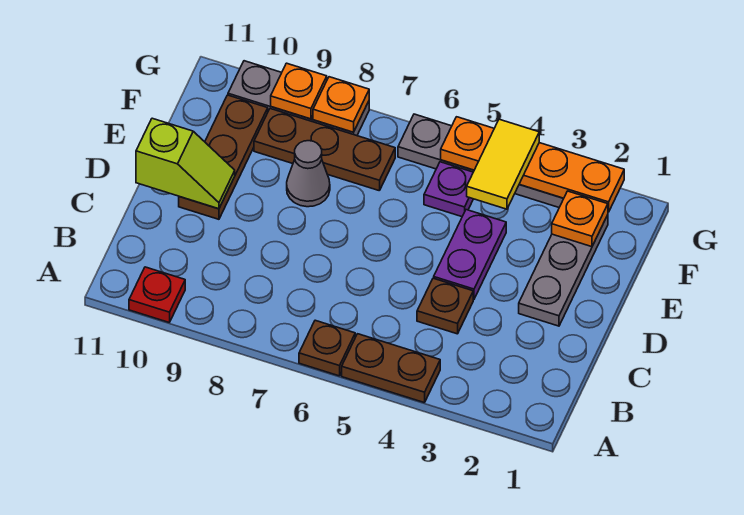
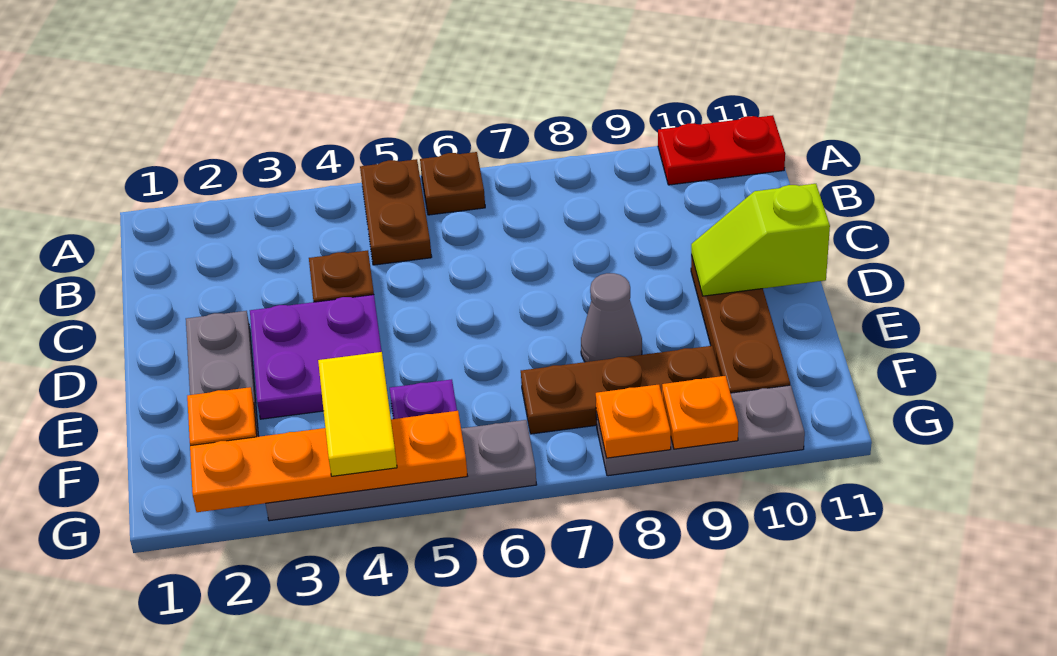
brown plate A4:A5 level 1 -> brown plate A5:B5 level 1
red plate A10 level 1 -> red plate A10:A11 level 1
purple plate D4:E4 level 1 -> purple plate D3:E4 level 1

